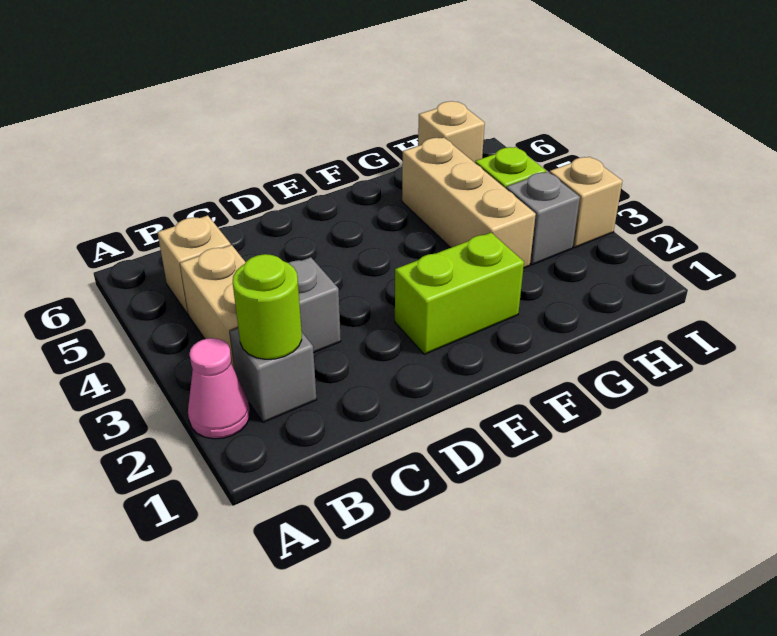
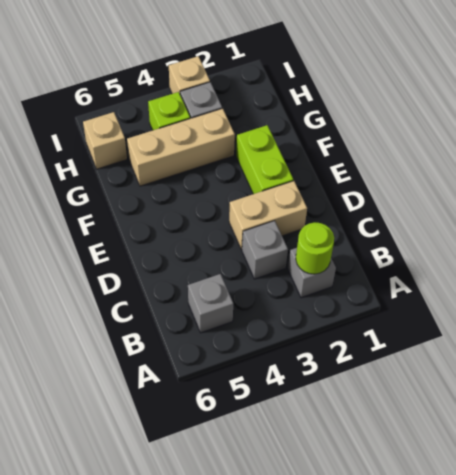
pink cone A2 level 1 -> none
tan brick B3:B4 level 1 -> tan brick D2:D3 level 1
tan brick B5 level 1 -> grey brick B5 level 1

